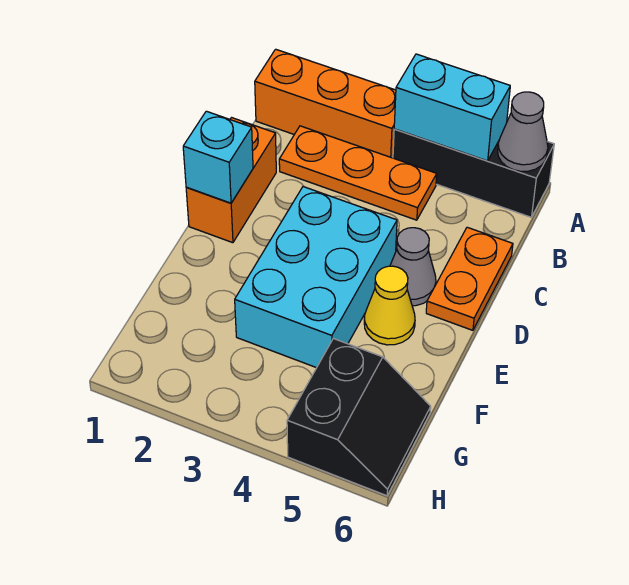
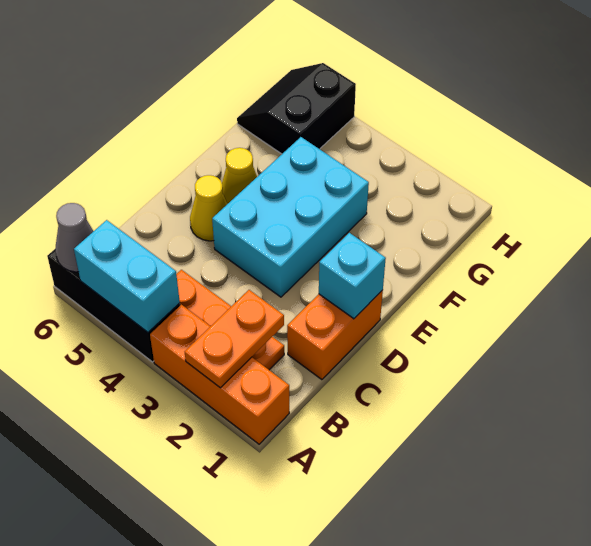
orange plate C6:D6 level 1 -> orange plate A2:B2 level 2
grey cone D5 level 1 -> yellow cone D5 level 1

